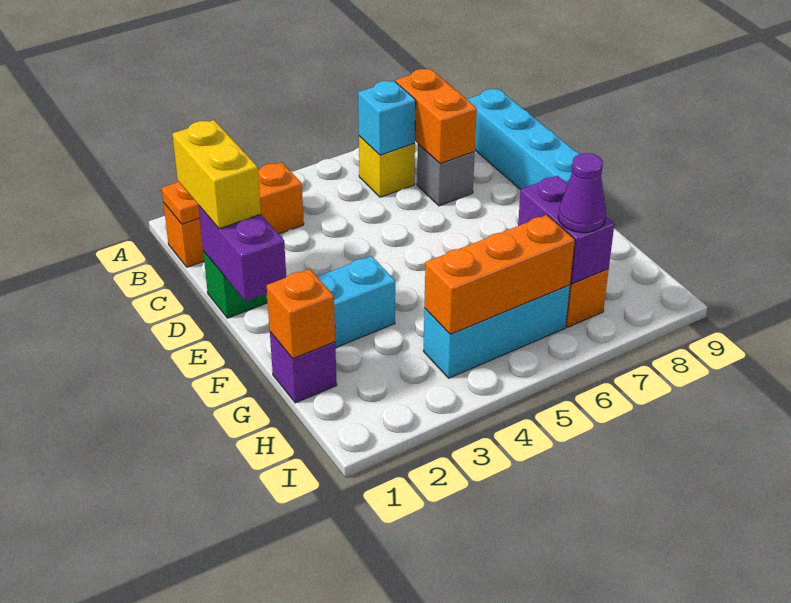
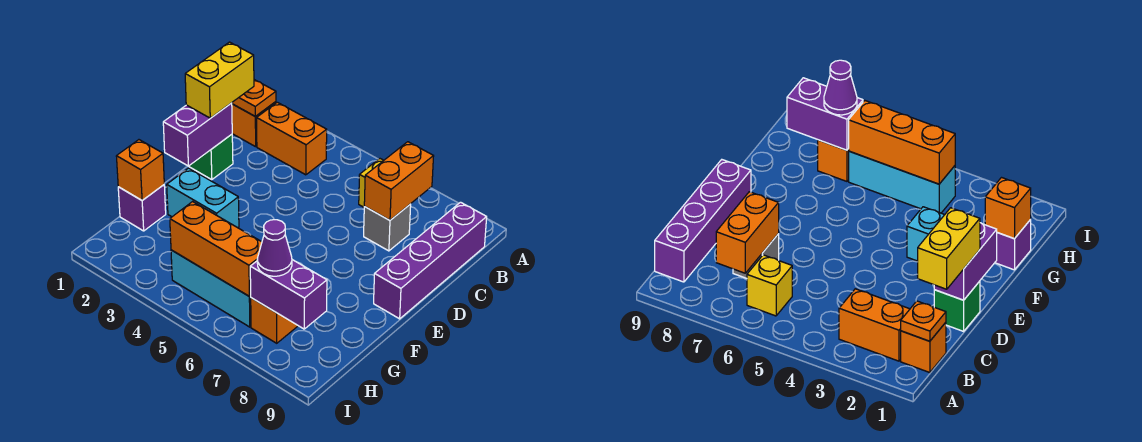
cyan brick B6 level 2 -> none
cyan brick B9:E9 level 1 -> purple brick B9:E9 level 1
purple brick G7:H7 level 2 -> purple brick H7:H8 level 2

